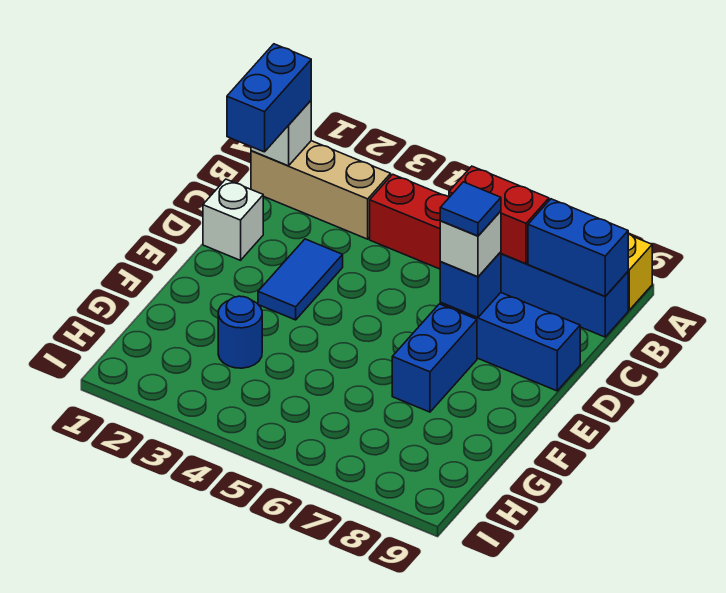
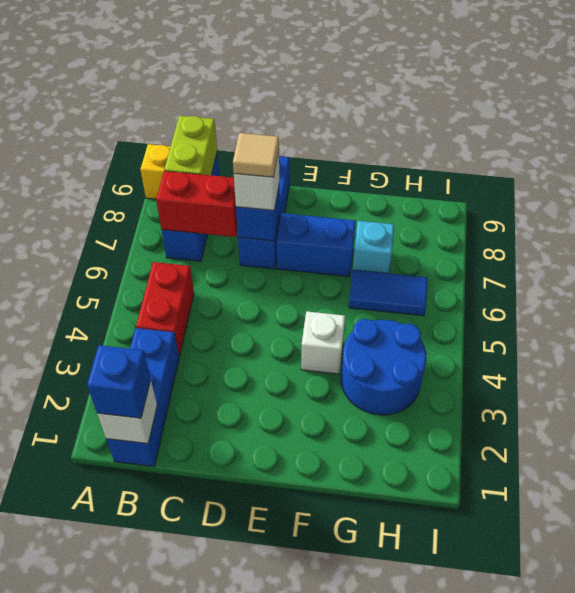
tan brick B1:B3 level 1 -> blue brick B1:B3 level 1
blue brick B1:C1 level 3 -> blue brick B1 level 3
red brick B6:B7 level 2 -> red brick B7:C7 level 2
blue brick B8:B9 level 2 -> lime brick B8:B9 level 2
white brick D1 level 1 -> white brick F4 level 1
blue tile D3:E3 level 1 -> blue tile G6:H6 level 1
blue tile D7 level 4 -> tan tile D7 level 4
blue round brick G3 level 1 -> blue round brick G3:H4 level 1
none -> cyan brick G7 level 1

